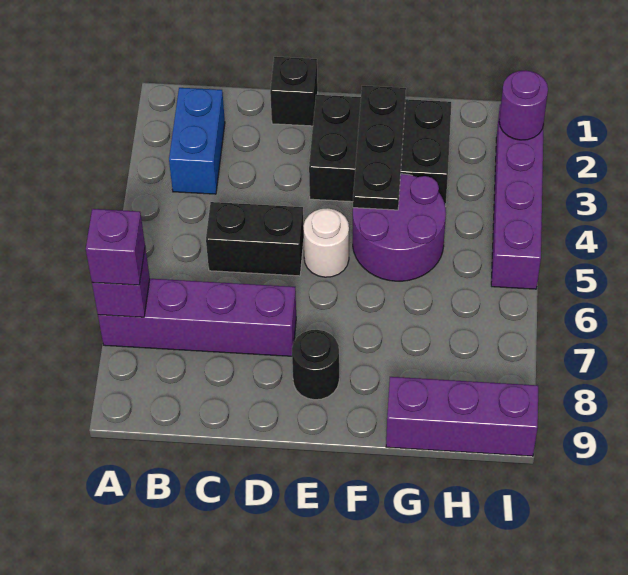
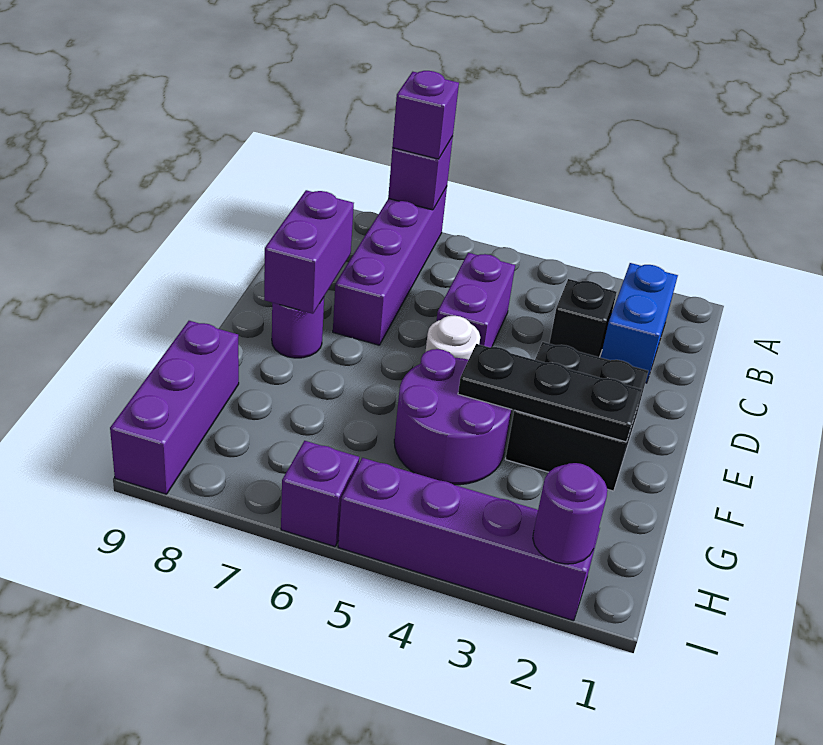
blue brick B2:B3 level 1 -> blue brick B2:C2 level 1
black brick C5:D5 level 1 -> purple brick C5:D5 level 1
black brick D1 level 1 -> black brick C3 level 1
none -> purple brick D8:E8 level 2
black brick E2:G3 level 1 -> black brick E2:F3 level 1
black round brick E8 level 1 -> purple round brick E8 level 1
none -> purple brick I6 level 1

